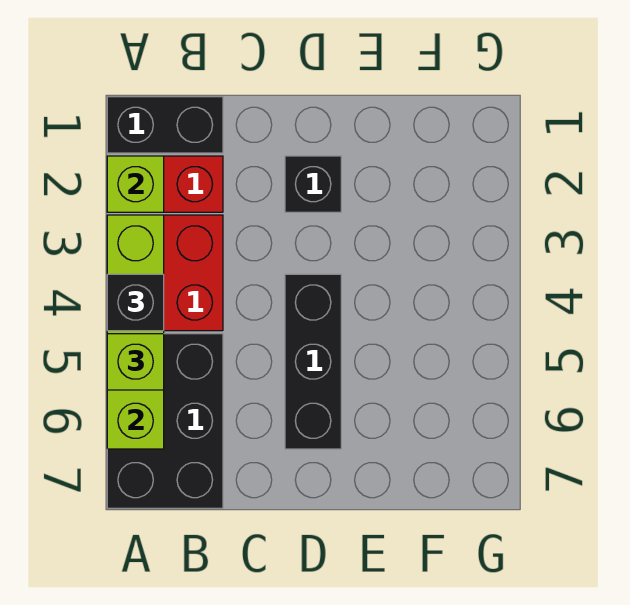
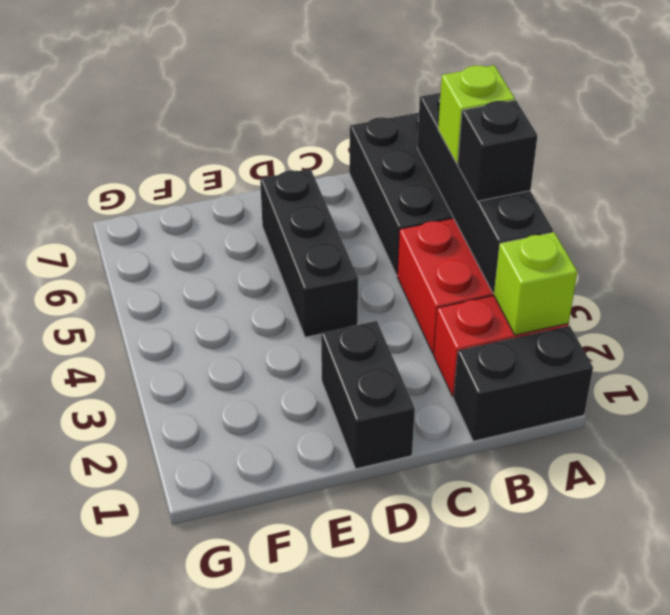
lime brick A3:A6 level 2 -> black brick A3:A6 level 2
black brick D2 level 1 -> black brick D1:D2 level 1

